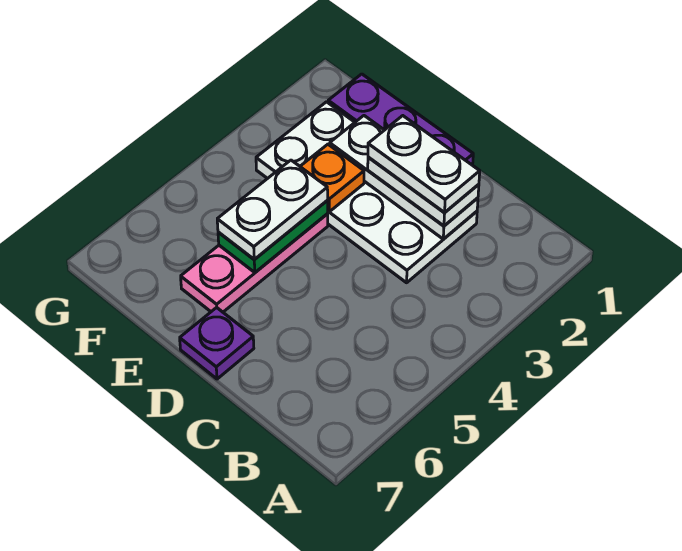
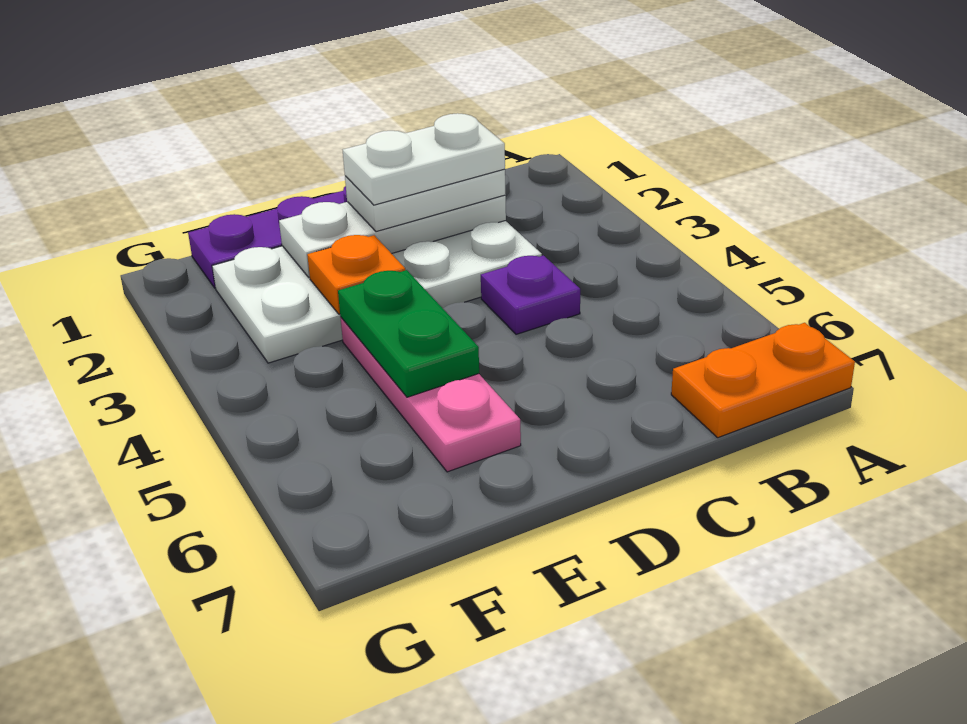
none -> orange plate A7:B7 level 1
purple plate D7 level 1 -> purple plate C4 level 1
white plate E4:E5 level 3 -> none

